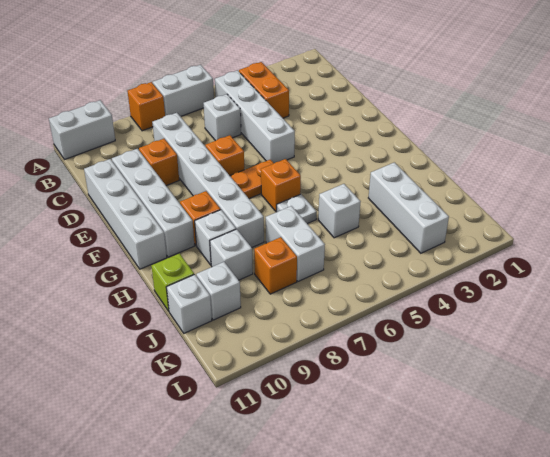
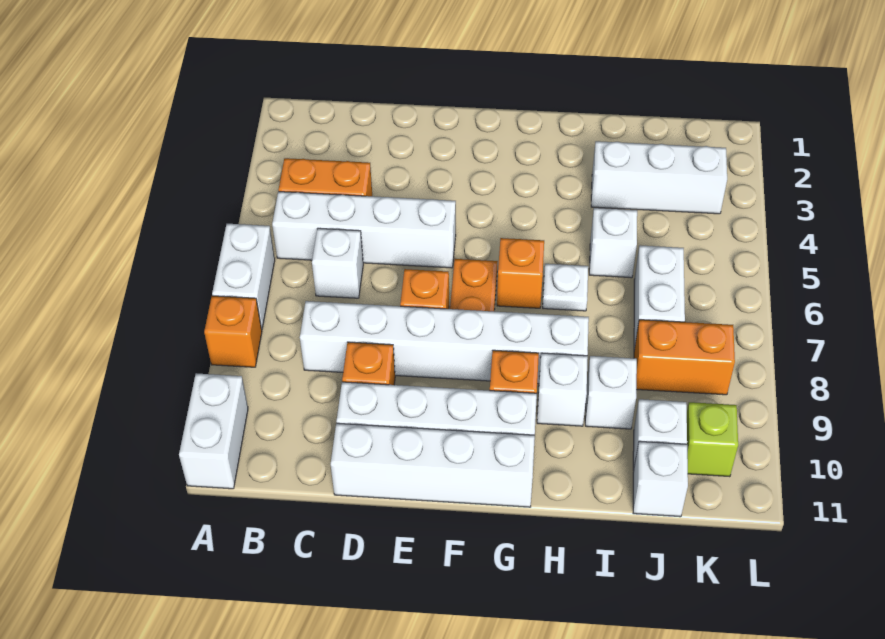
white brick I7:J7 level 1 -> white brick J6:J7 level 1
lime brick I11 level 1 -> lime brick K10 level 1
orange brick J8 level 1 -> orange brick J8:K8 level 1

